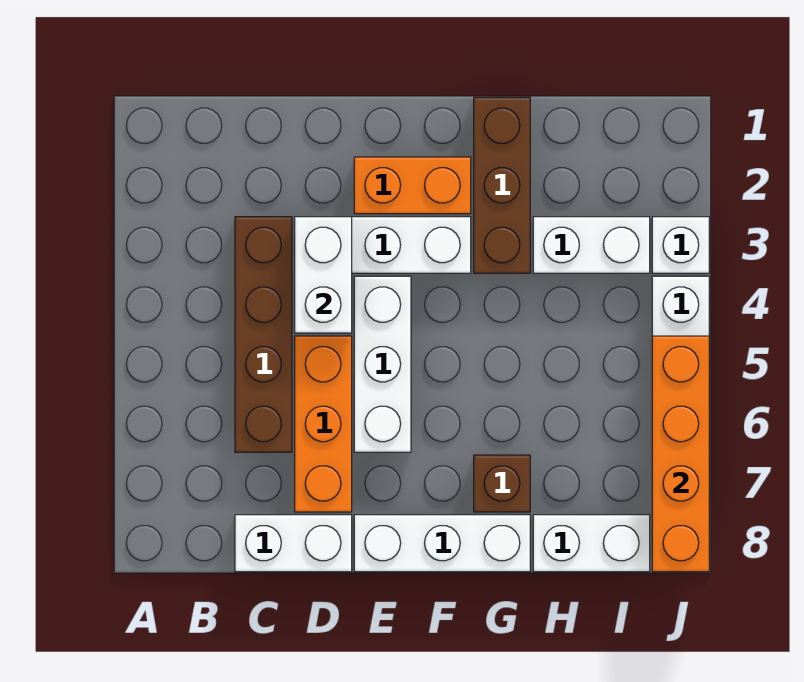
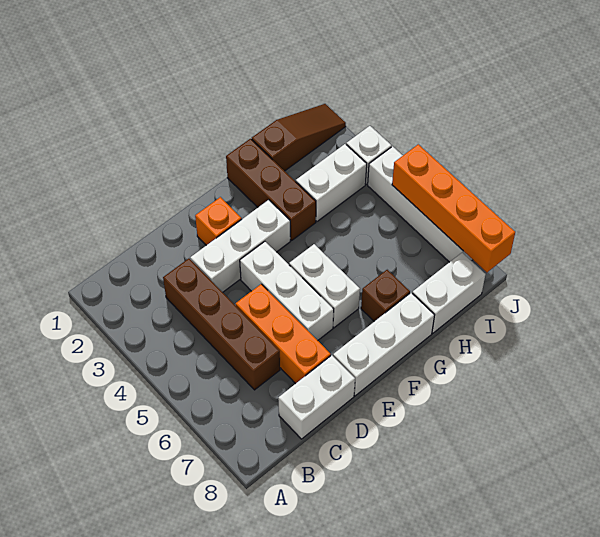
white brick D3:D4 level 2 -> white brick F5:F6 level 1
orange brick E2:F2 level 1 -> orange brick E2 level 1
none -> brown slope H1:J1 level 1 top H

